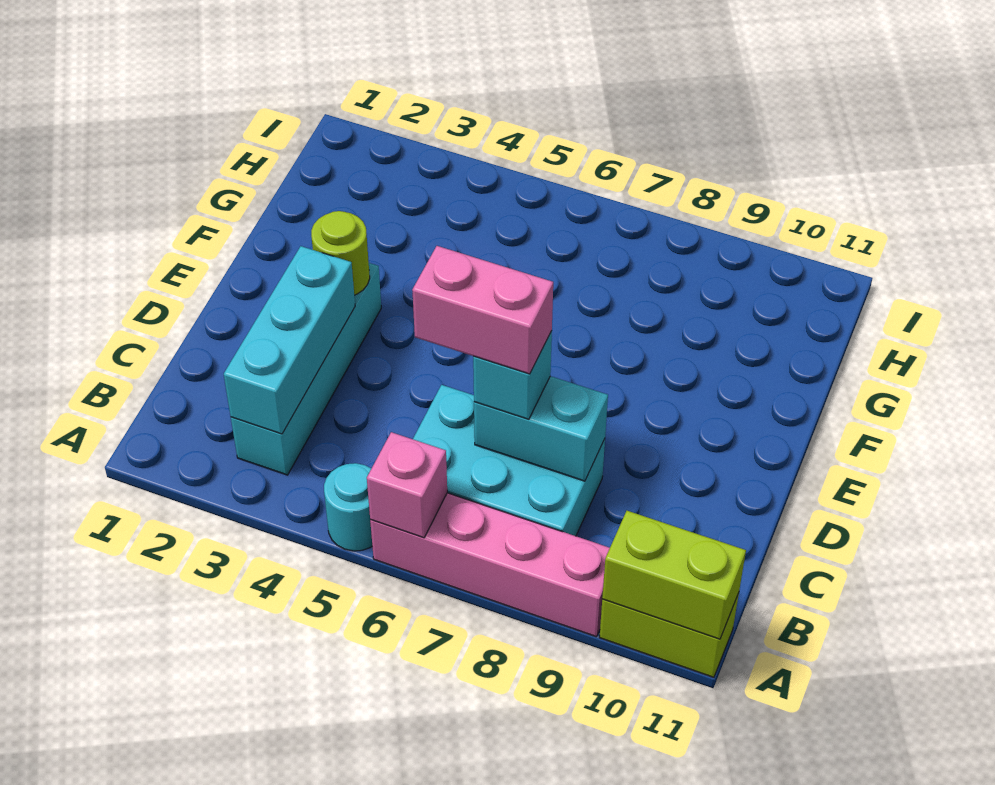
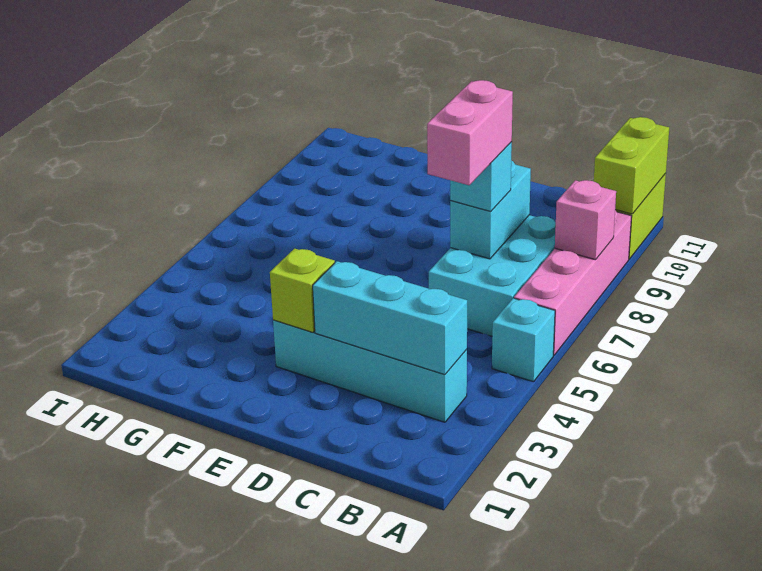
cyan round brick A5 level 1 -> cyan brick A5 level 1
pink brick A6 level 2 -> pink brick A8 level 2
lime round brick E3 level 2 -> lime brick E3 level 2

